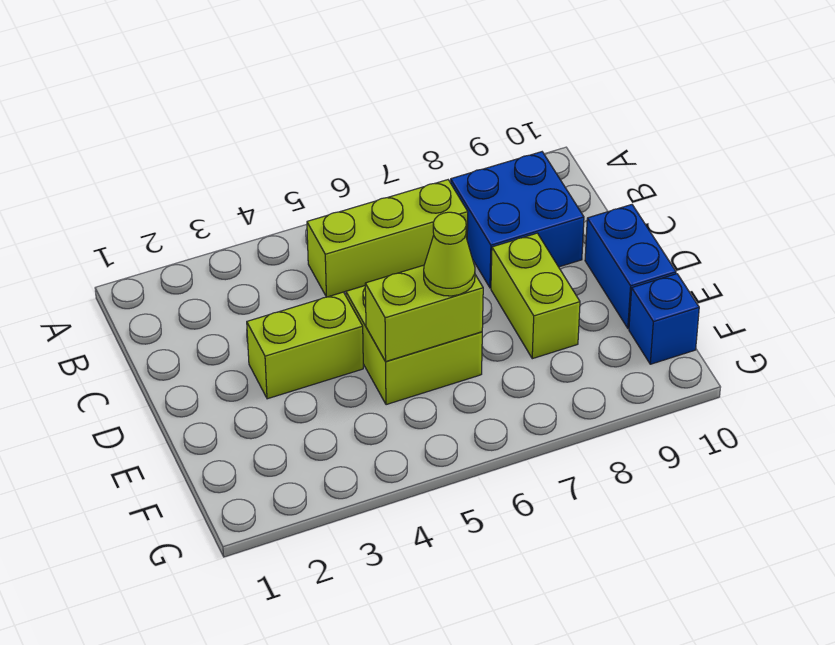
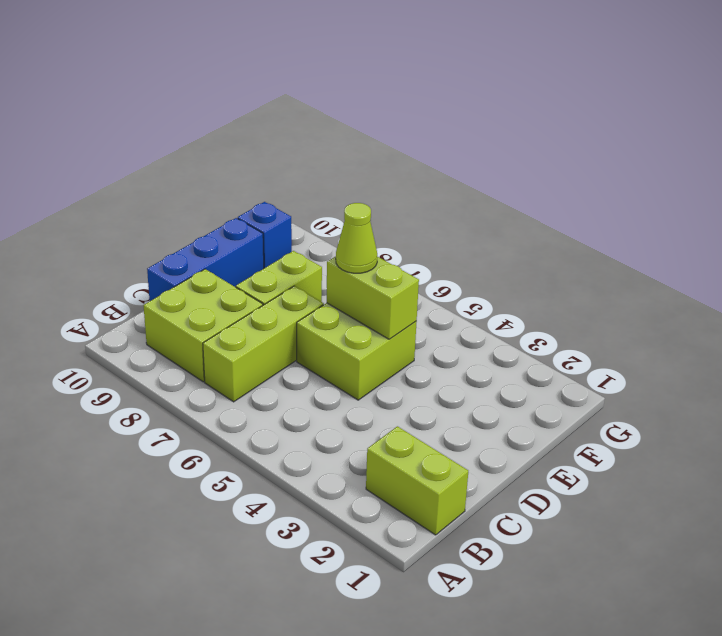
lime brick B5:B7 level 1 -> lime brick B7:D7 level 1
blue brick B8:C9 level 1 -> lime brick B8:C9 level 1
lime brick D3:D4 level 1 -> lime brick B1:B2 level 1
blue brick D10:E10 level 1 -> blue brick C10:E10 level 1

